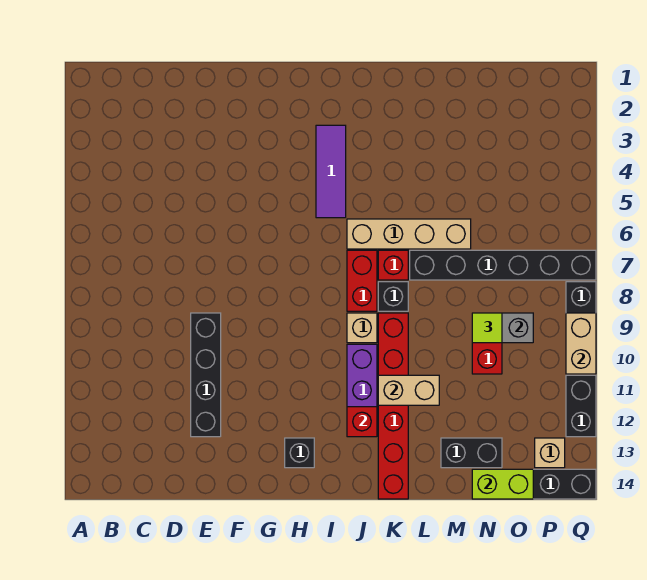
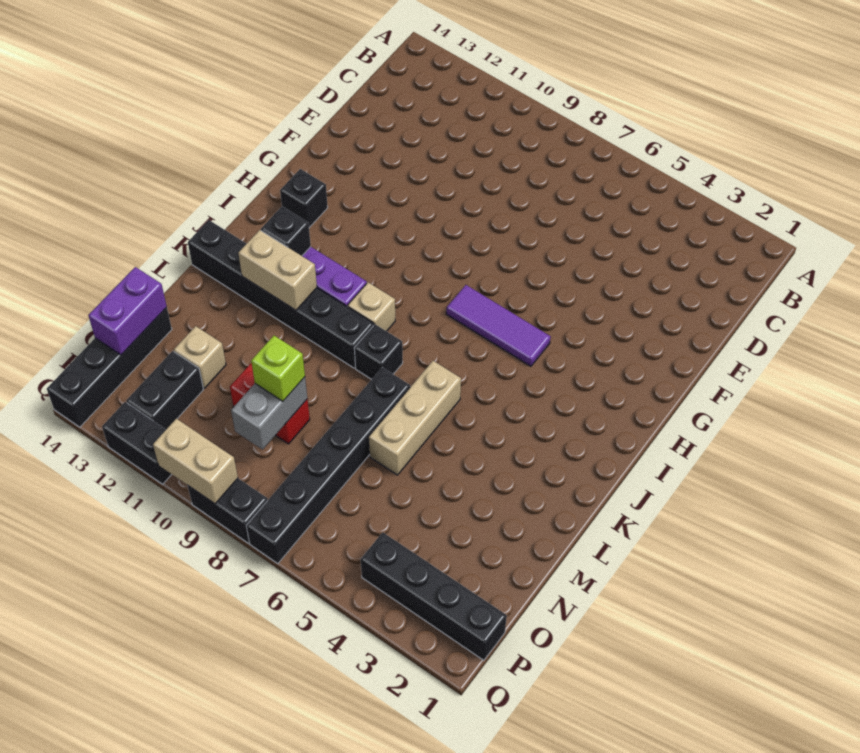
black brick E9:E12 level 1 -> black brick P1:P4 level 1
purple tile I3:I5 level 1 -> purple tile H5:H7 level 1
tan brick J6:M6 level 1 -> tan brick K6:M6 level 1
red brick J7:J8 level 1 -> none
red brick J12 level 2 -> black brick J12 level 2
red brick K7 level 1 -> none
red brick K9:K14 level 1 -> black brick K9:K14 level 1
tan brick K11:L11 level 2 -> tan brick K11:K12 level 2
black brick M13:N13 level 1 -> black brick O12:P12 level 1
lime tile N9 level 3 -> lime brick N9 level 3
lime brick N14:O14 level 2 -> purple brick N14:O14 level 2
tan brick P13 level 1 -> tan brick N12 level 1

